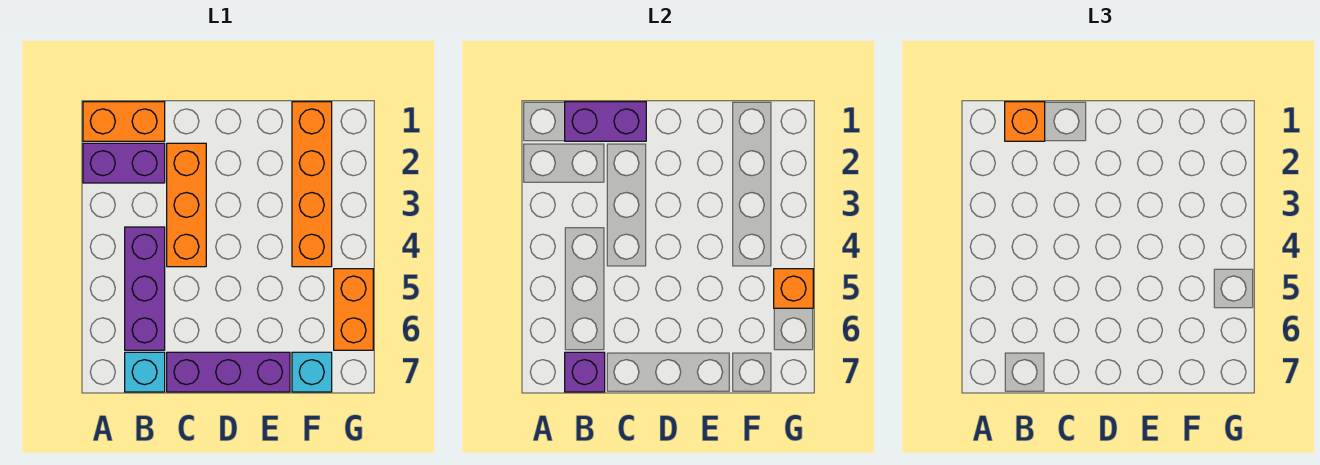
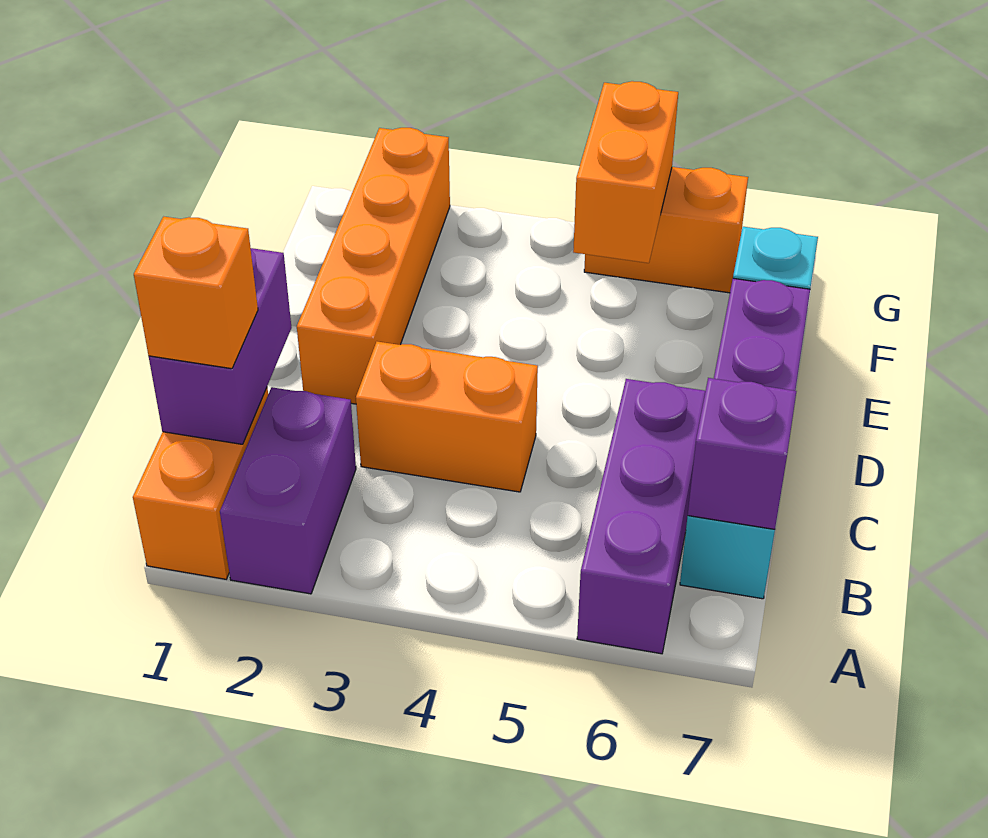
purple brick B4:B6 level 1 -> purple brick A6:C6 level 1
orange brick C2:C4 level 1 -> orange brick C3:C4 level 1
orange brick F1:F4 level 1 -> orange brick D2:G2 level 1
orange brick G5 level 2 -> orange brick F5:G5 level 2

